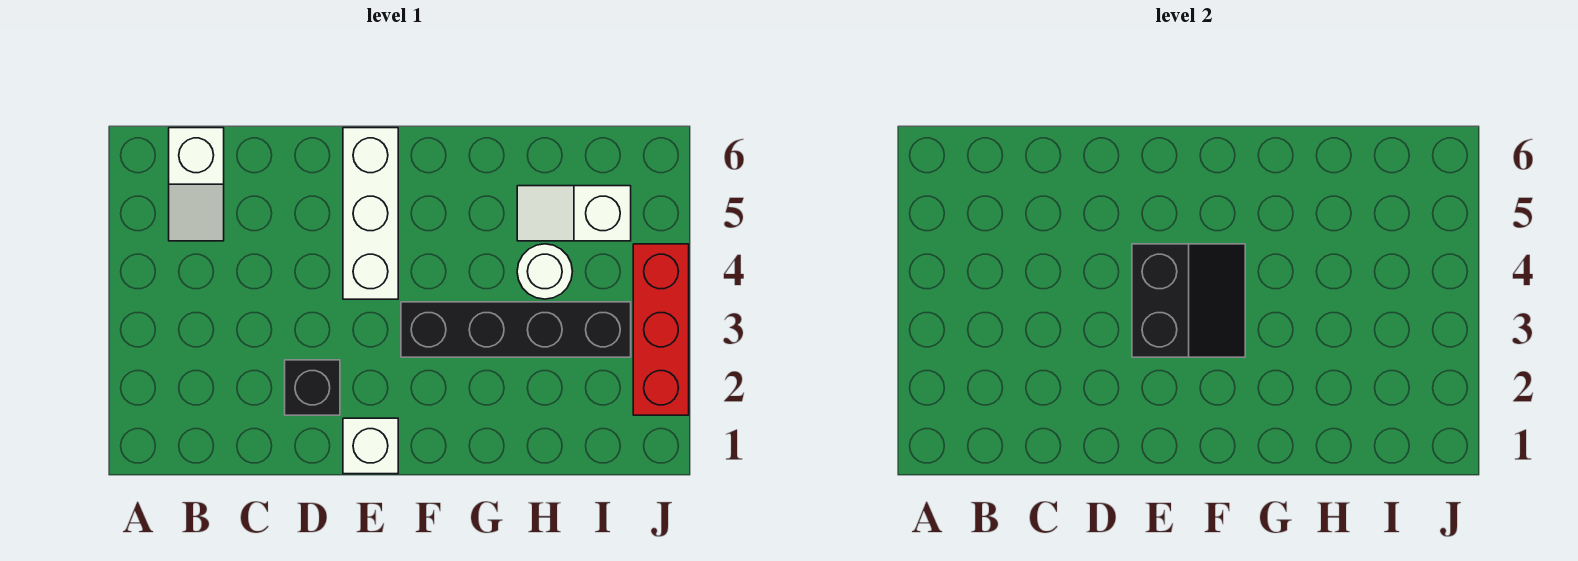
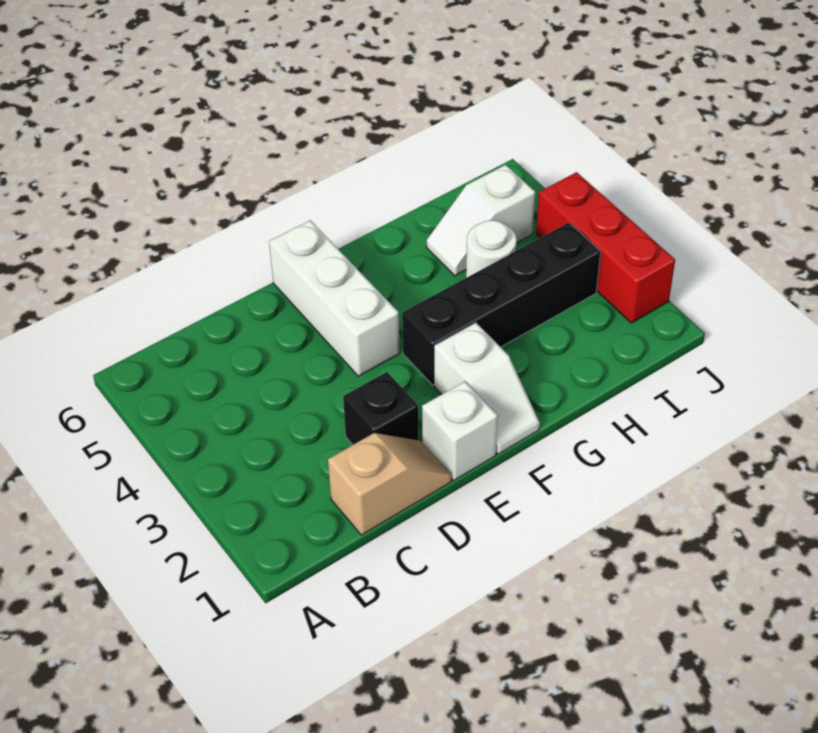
white slope B5:B6 level 1 top 6 -> white slope F1:F2 level 1 top 2
none -> tan slope C1:D1 level 1 top C
black slope E3:F4 level 2 top E -> none

